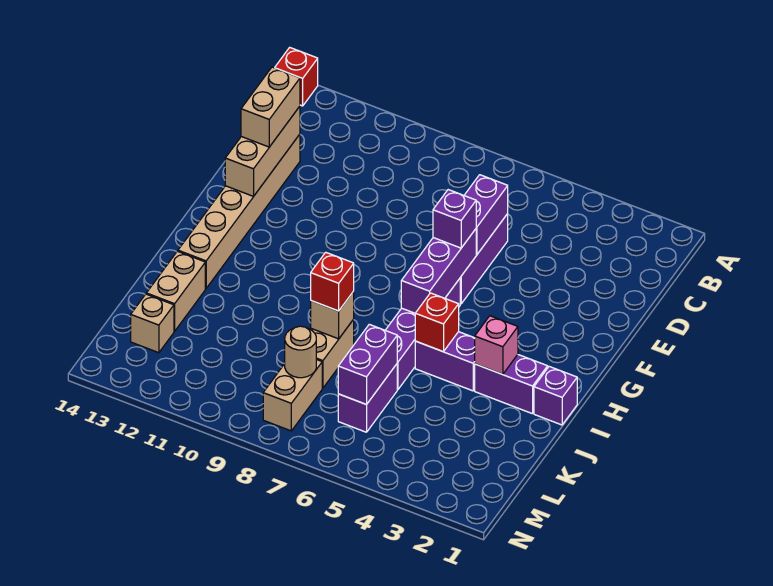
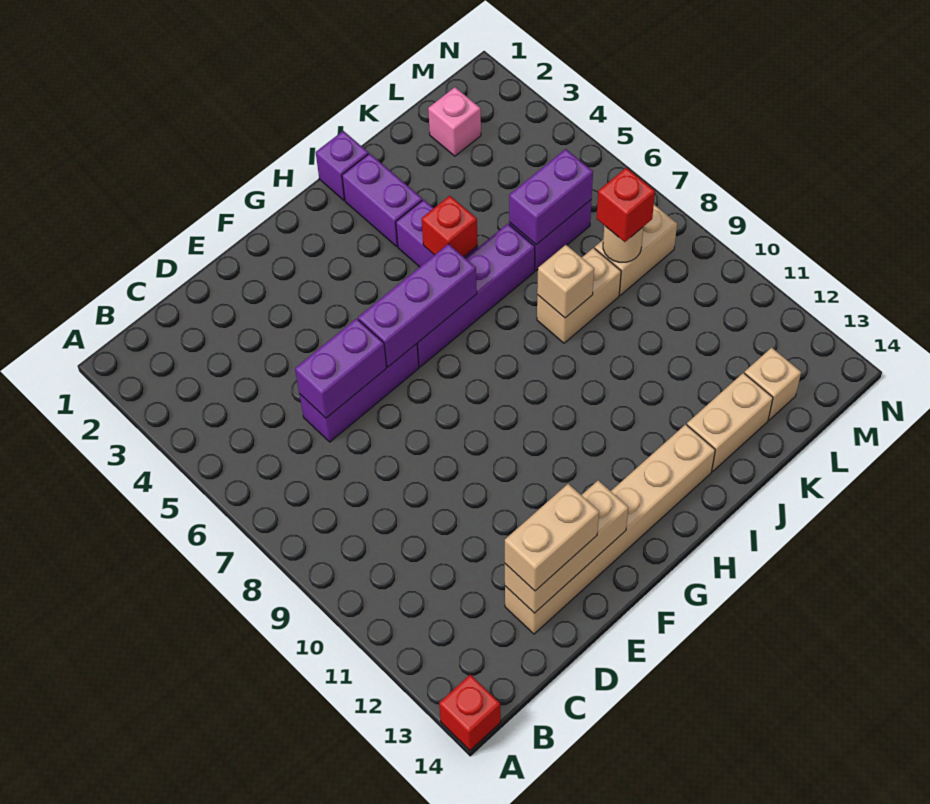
purple brick F6 level 3 -> none
pink brick I3 level 2 -> pink brick L2 level 1
red brick J8 level 3 -> red brick L8 level 3

